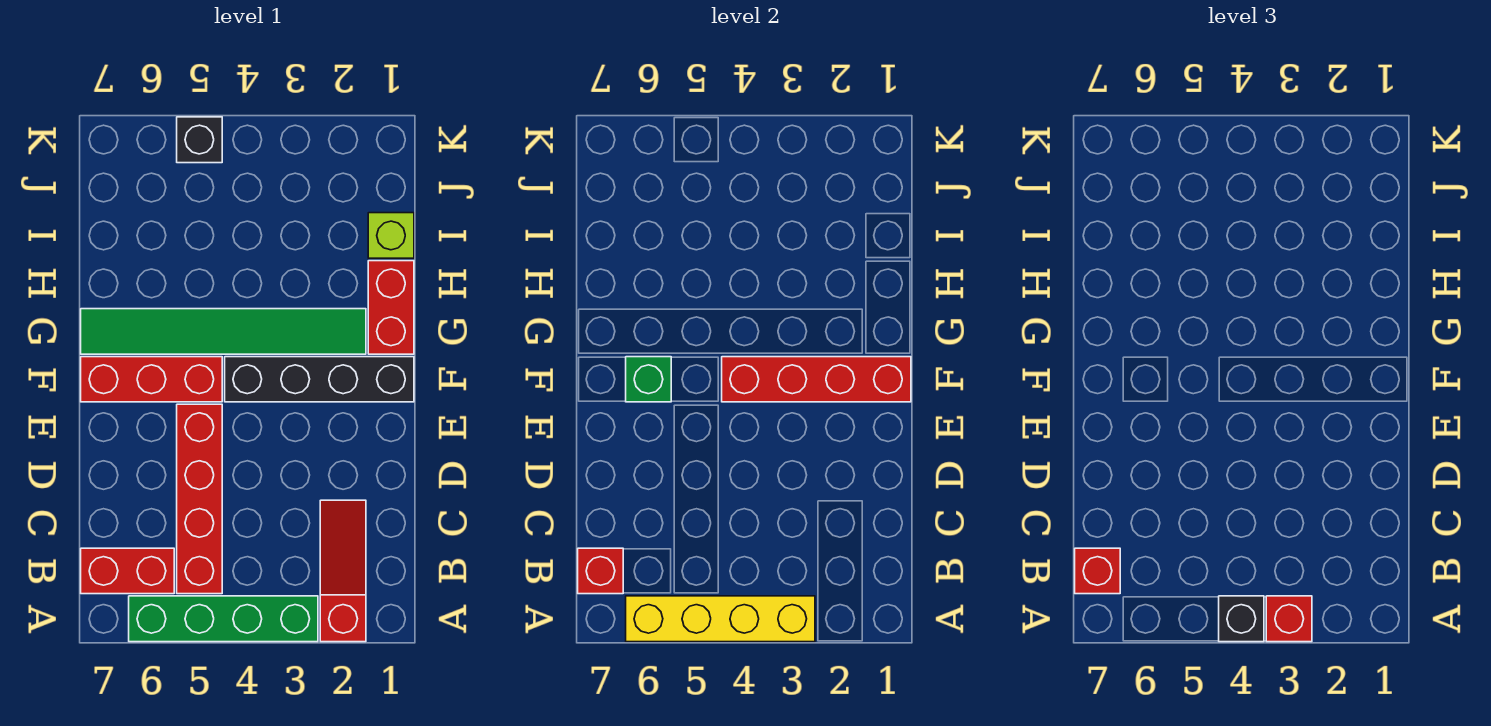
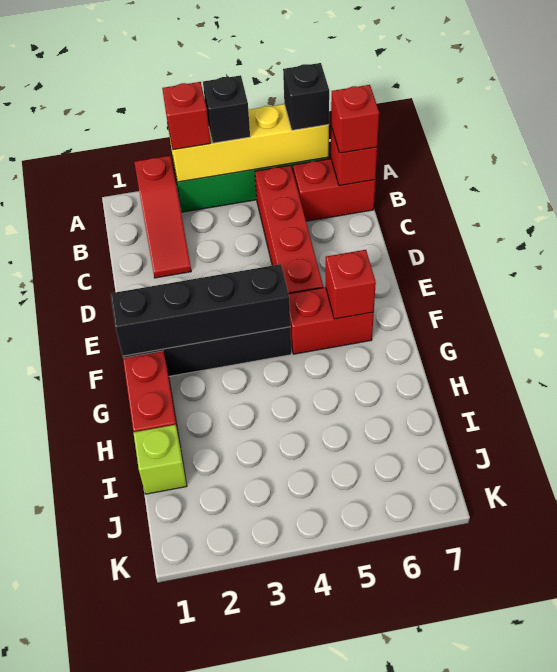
red brick F1:F4 level 2 -> black brick F1:F4 level 2
red brick F5:F7 level 1 -> red brick F5:F6 level 1
green brick F6 level 2 -> red brick F6 level 2
green tile G2:G7 level 1 -> none
black brick K5 level 1 -> black brick A6 level 3

